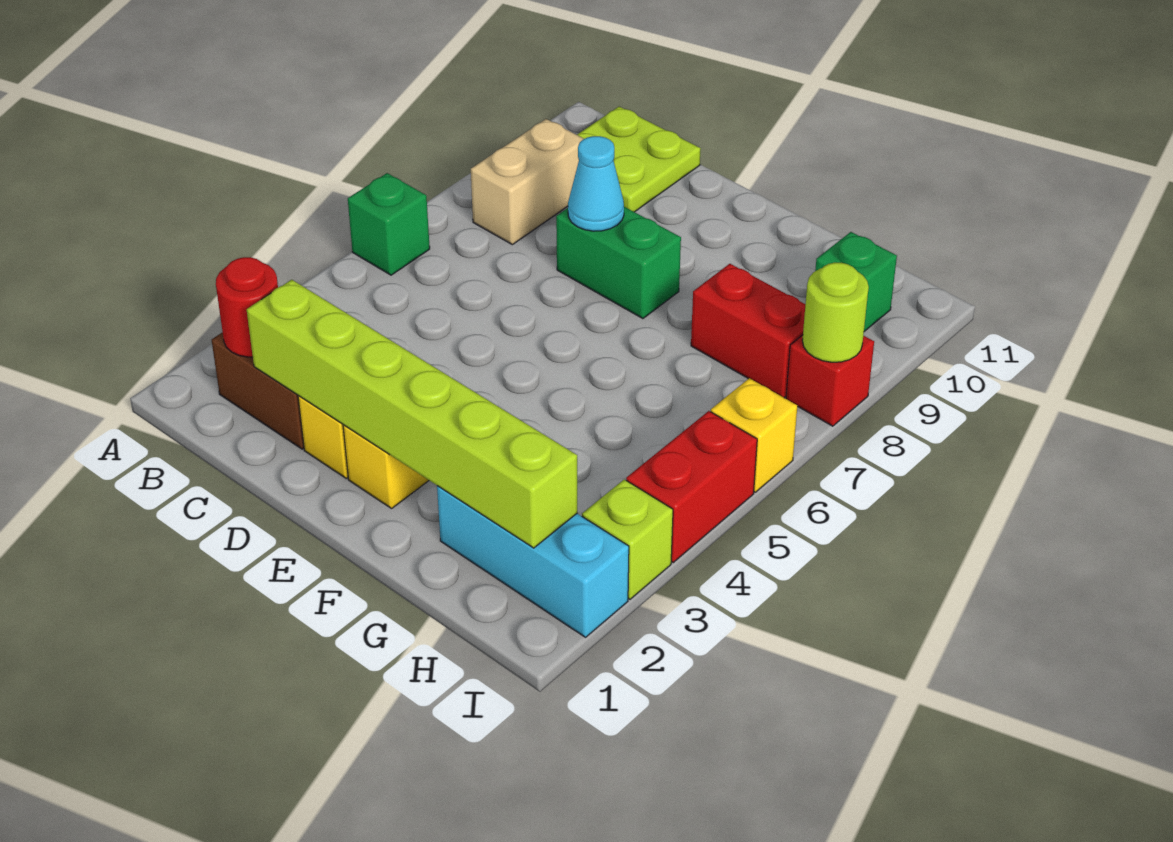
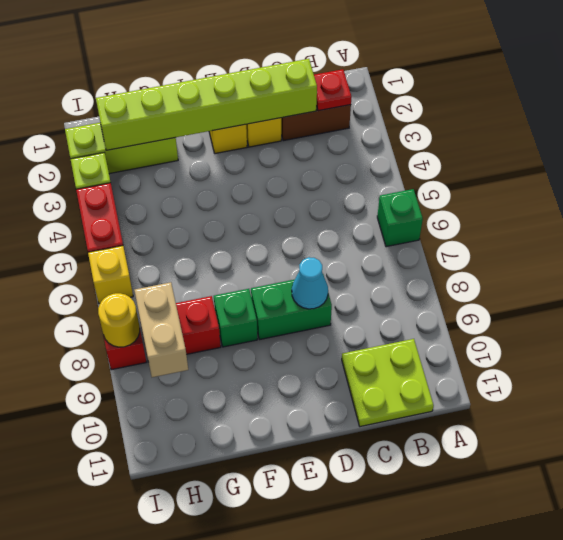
red round brick B2 level 2 -> red plate B2 level 2
tan brick B8:B9 level 1 -> tan brick H8:H9 level 2
cyan brick G2:I2 level 1 -> lime brick G2:I2 level 1
green brick H10 level 1 -> green brick F8 level 1
lime round brick I8 level 2 -> yellow round brick I8 level 2

